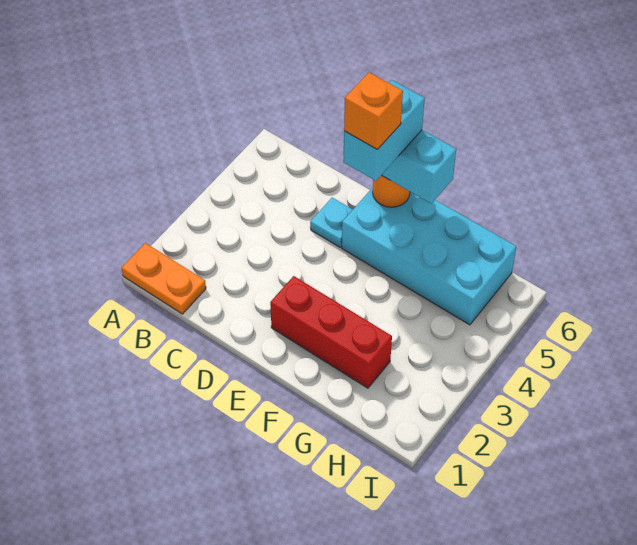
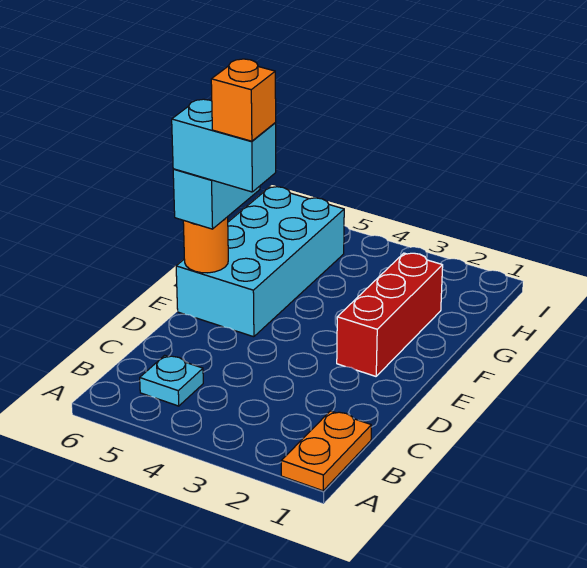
cyan plate D5 level 1 -> cyan plate B5 level 1

